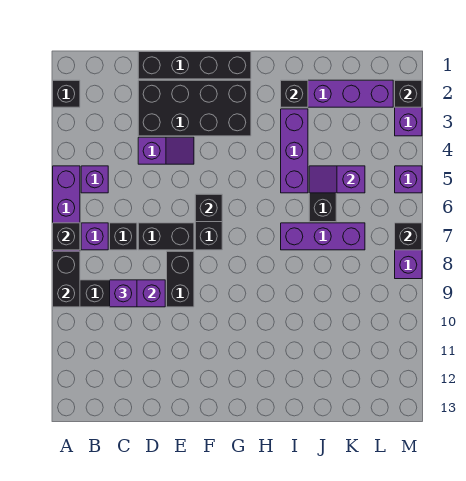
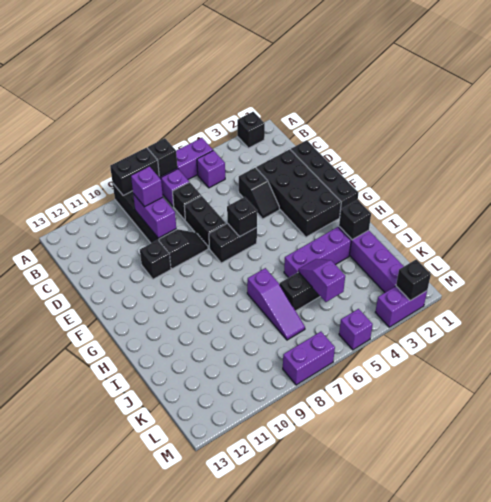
purple slope D4:E4 level 1 top D -> black slope D4:E4 level 1 top D
black brick E8:E9 level 1 -> black slope E8:E9 level 1 top 9
purple brick I7:K7 level 1 -> purple slope I7:K7 level 1 top I
black brick M7 level 2 -> black brick E10 level 1

